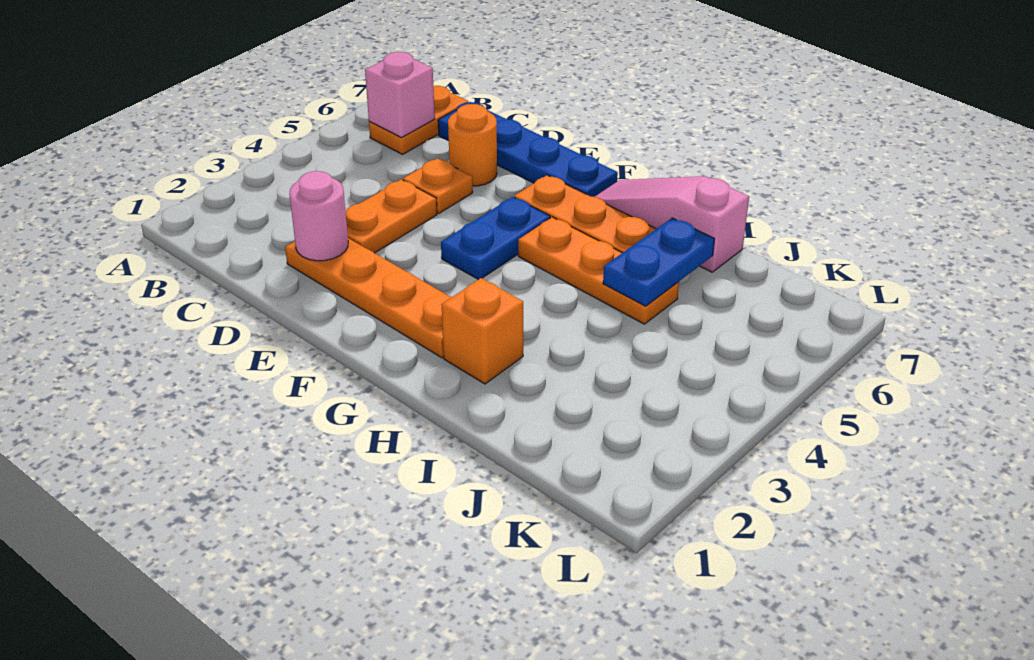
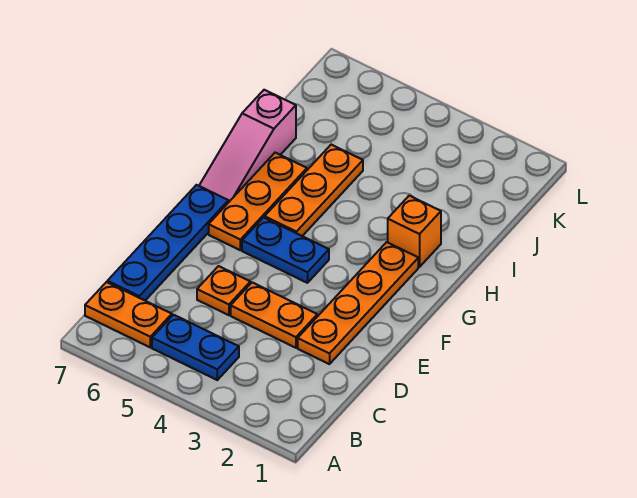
pink brick B6 level 2 -> none
pink round brick D2 level 2 -> none
orange round brick D6 level 1 -> none
blue plate I5:I6 level 2 -> blue plate B4:B5 level 1

